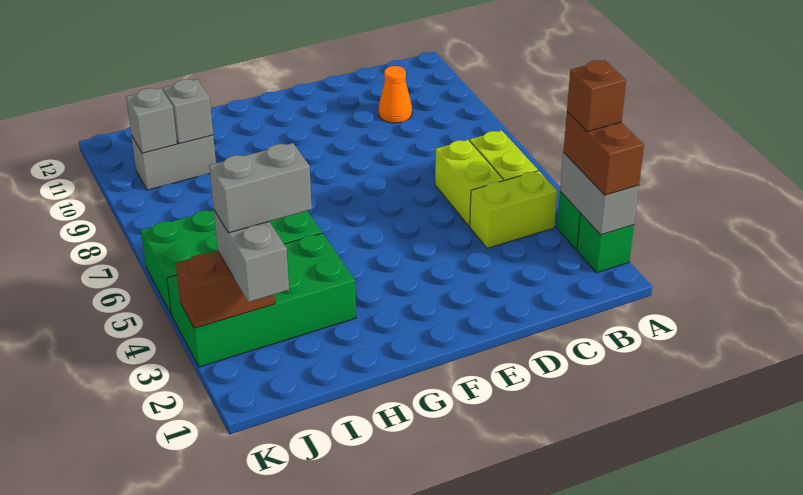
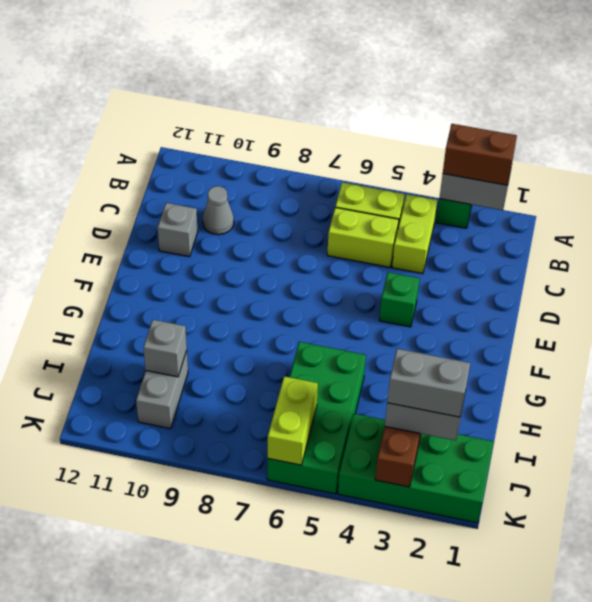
green brick A2 level 1 -> green brick E4 level 1
brown brick A3 level 4 -> none
orange cone C10 level 1 -> grey cone C10 level 1
green brick H3:K4 level 1 -> green brick J1:K4 level 1
grey brick I3:J3 level 4 -> grey brick J2:J3 level 4
none -> lime brick J6:K6 level 2
grey brick J10 level 2 -> grey brick D11 level 1

